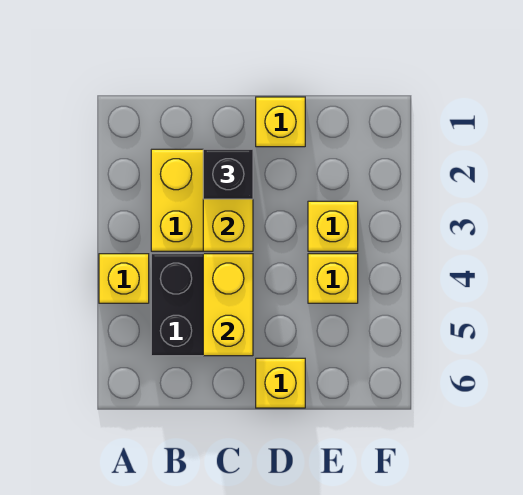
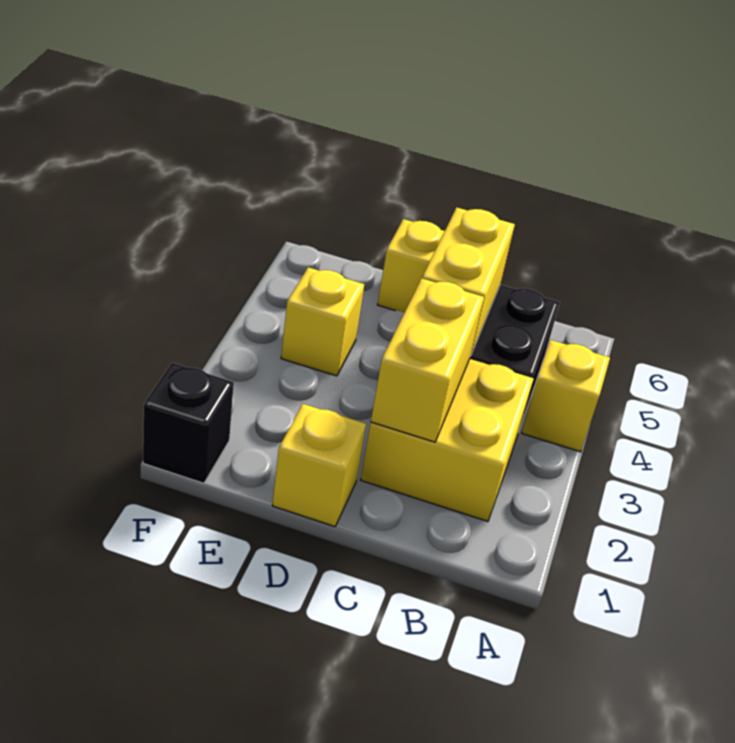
black brick C2 level 3 -> black brick F1 level 1
yellow brick E3 level 1 -> none

